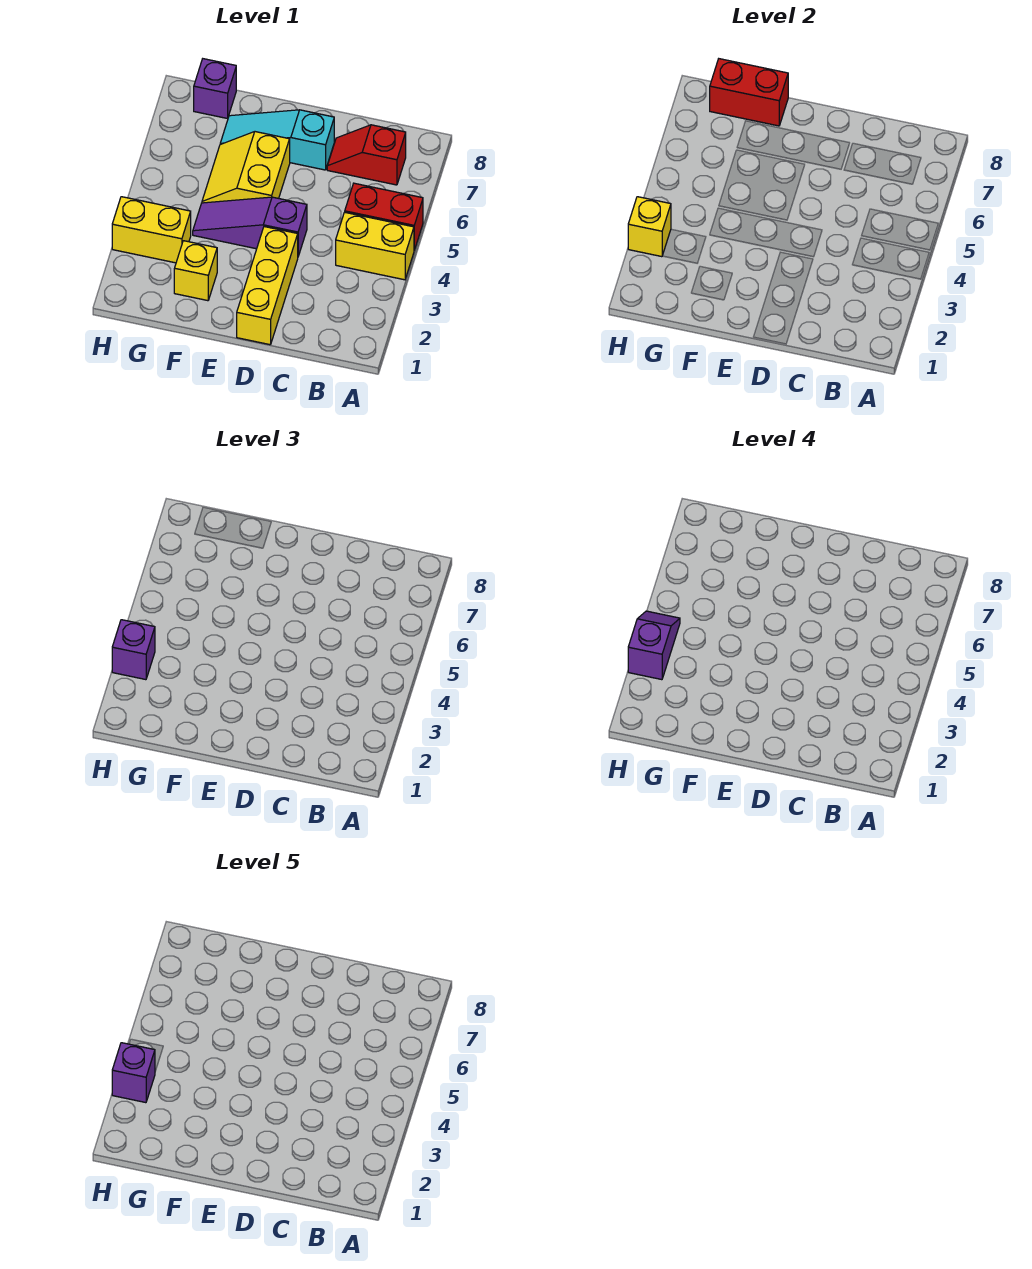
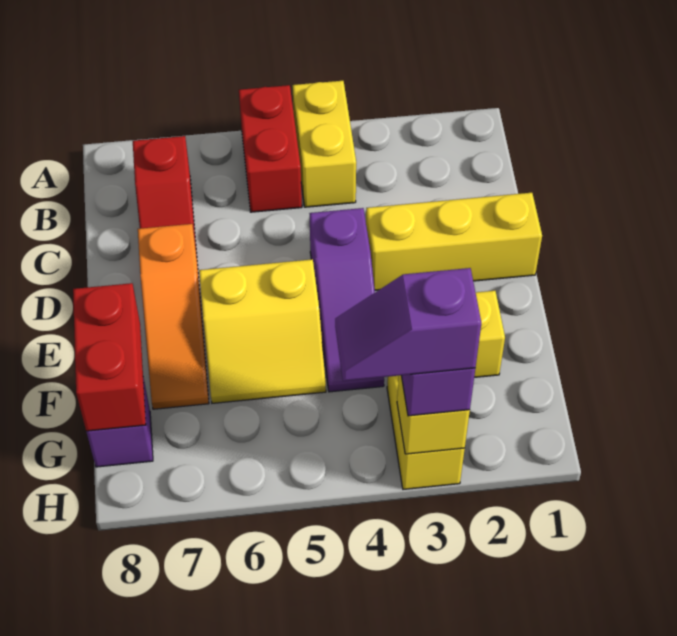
cyan slope D7:F7 level 1 top D -> orange slope D7:F7 level 1 top D
purple brick H3 level 5 -> none

